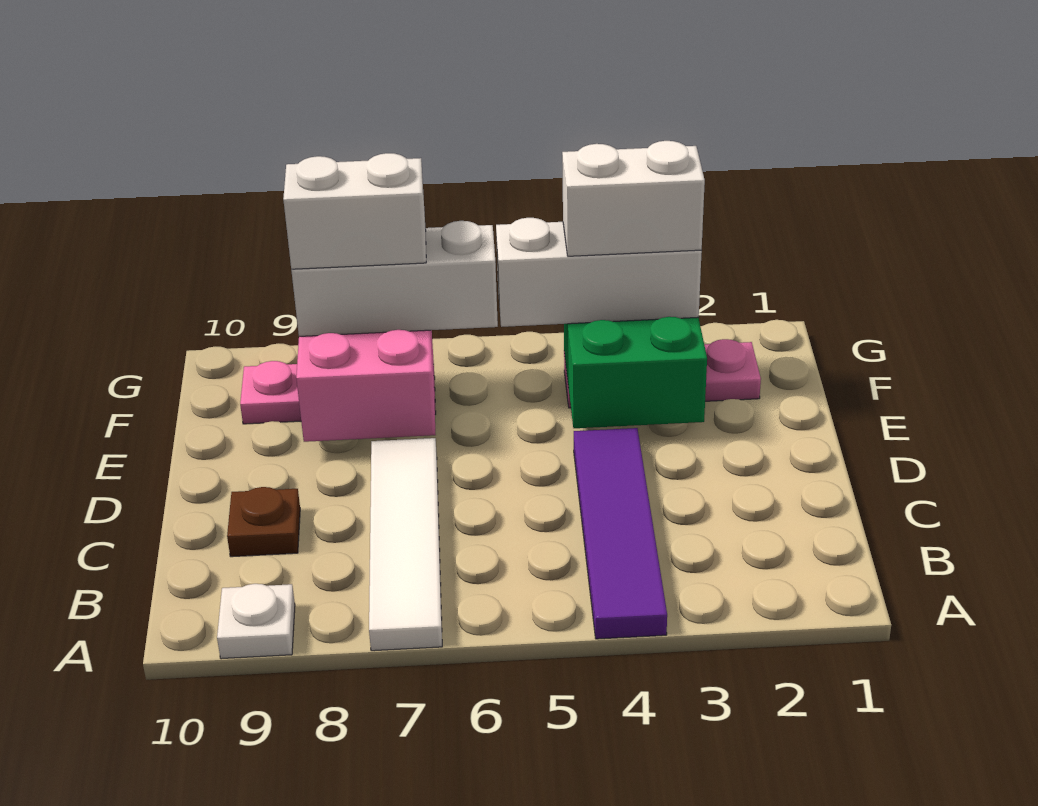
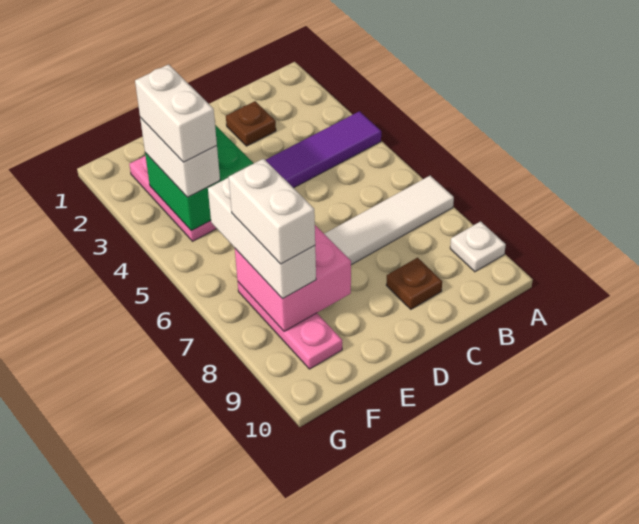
none -> brown plate C2 level 1
white brick F3:F5 level 3 -> white brick F3:F4 level 3

